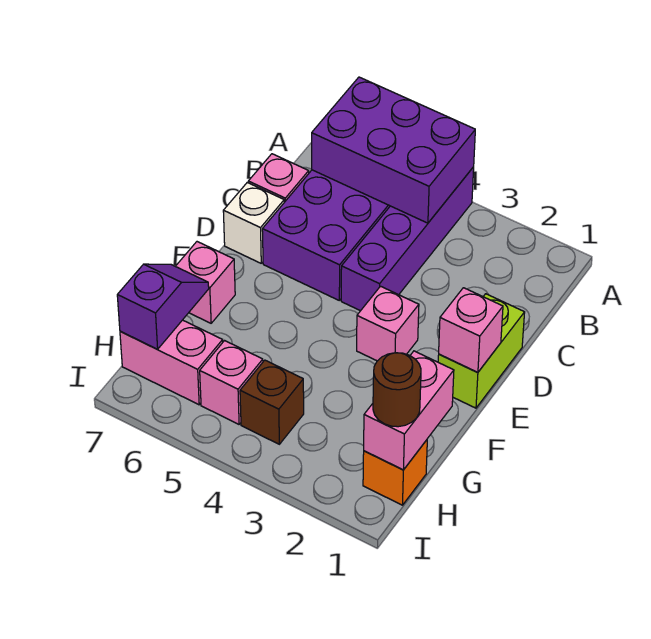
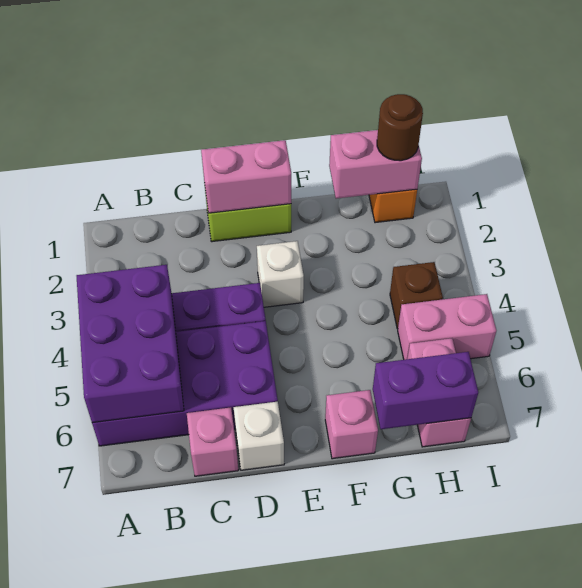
pink brick E1 level 2 -> pink brick D1:E1 level 2
pink brick E3 level 1 -> white brick E3 level 1
purple slope G7:H7 level 2 top H -> purple brick G7:H7 level 2
pink brick H5 level 1 -> pink brick H5:I5 level 1

